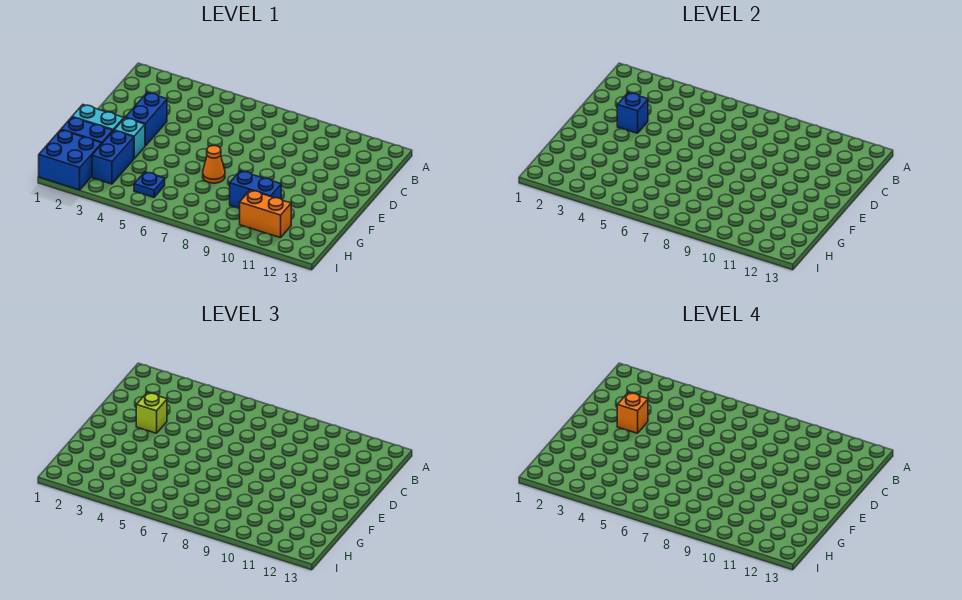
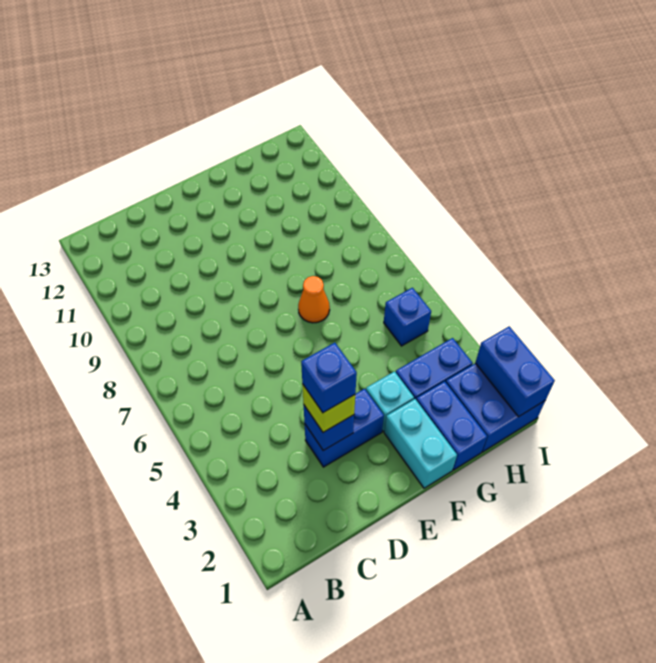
orange brick D3 level 4 -> blue brick D3 level 4
blue brick G9:G10 level 1 -> blue brick I1:I2 level 2
blue plate H5 level 1 -> blue brick H5 level 1
orange brick H10:H11 level 1 -> none

